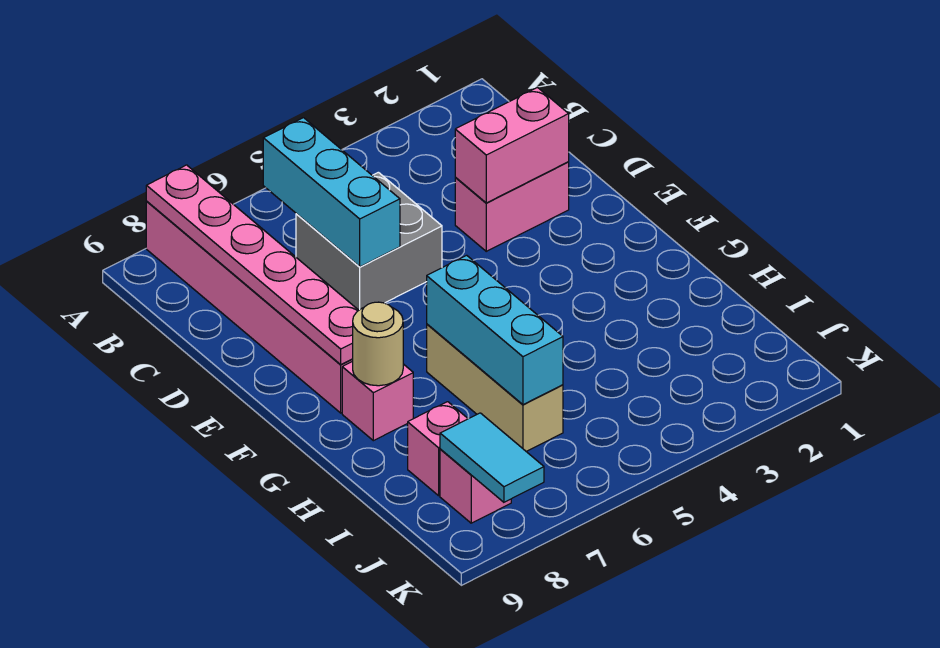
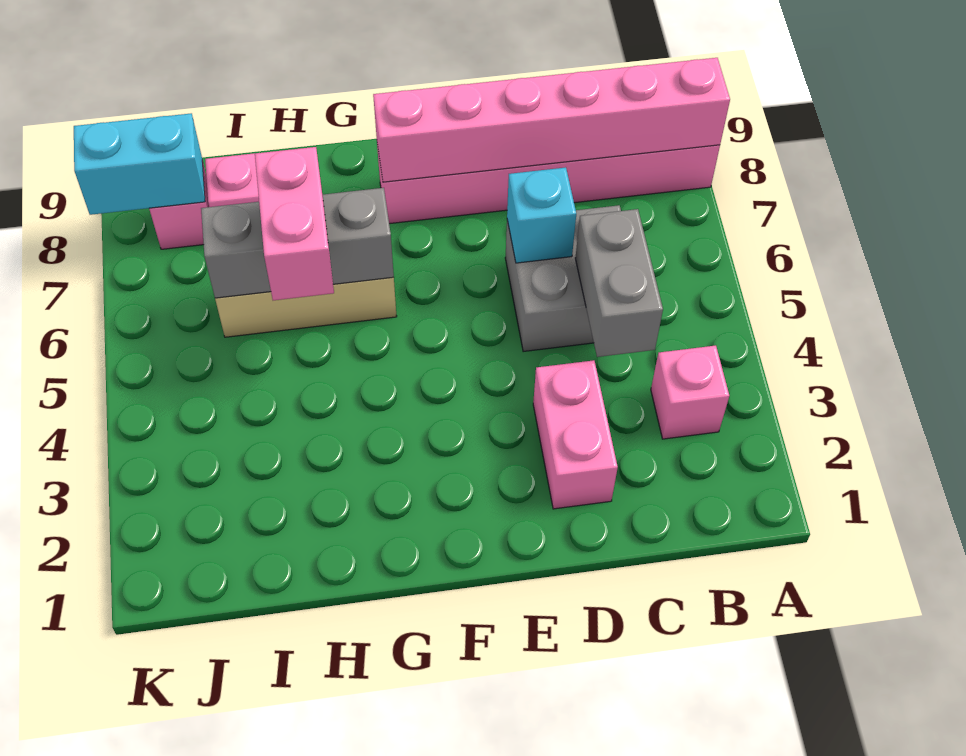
pink plate A8:F8 level 2 -> pink brick A8:F8 level 2
cyan brick B6:D6 level 2 -> cyan brick D6 level 2
none -> grey brick C4:C5 level 2
pink brick D2:D3 level 2 -> pink brick H5:H6 level 3
cyan brick G6:I6 level 2 -> grey brick G6:I6 level 2
pink brick G8 level 1 -> pink brick B3 level 1
tan round brick G8 level 2 -> none
cyan tile J8:K8 level 2 -> cyan brick J8:K8 level 2

